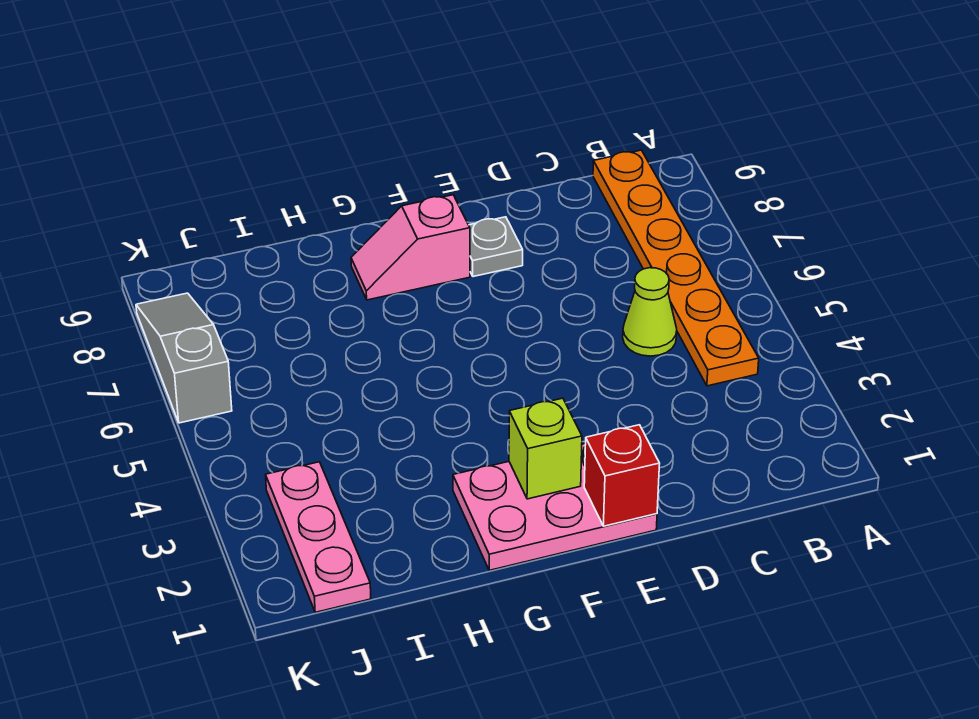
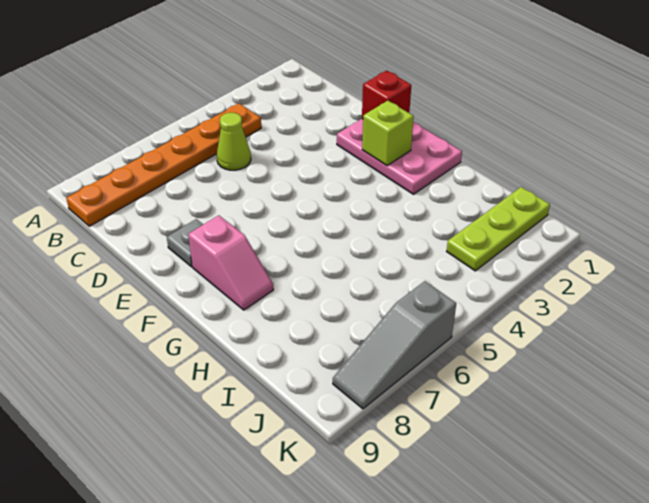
pink plate J1:J3 level 1 -> lime plate J1:J3 level 1

